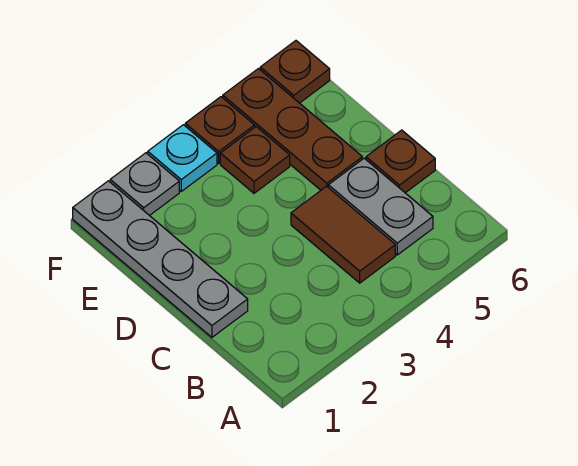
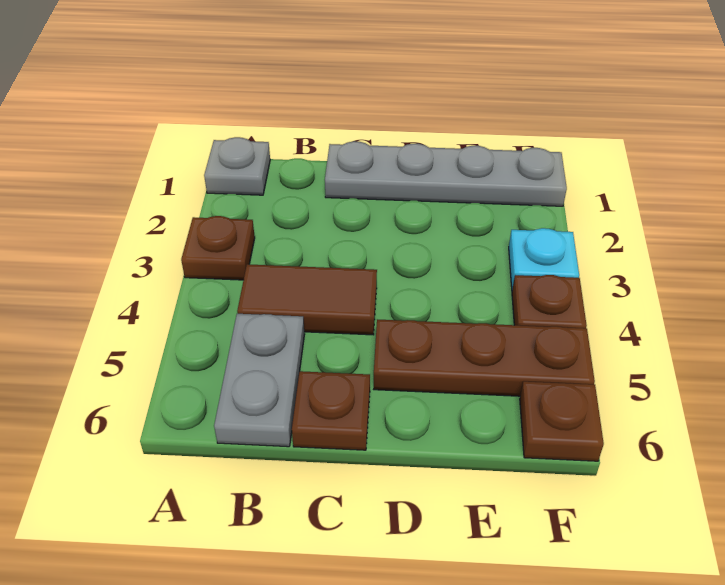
grey plate B5:C5 level 1 -> grey plate B5:B6 level 1
brown plate E4 level 1 -> brown plate A3 level 1
grey plate F2 level 1 -> grey plate A1 level 1

